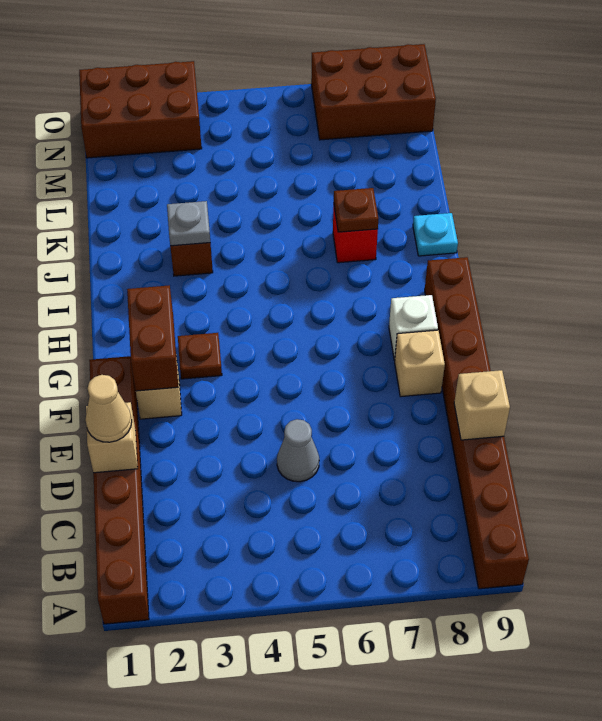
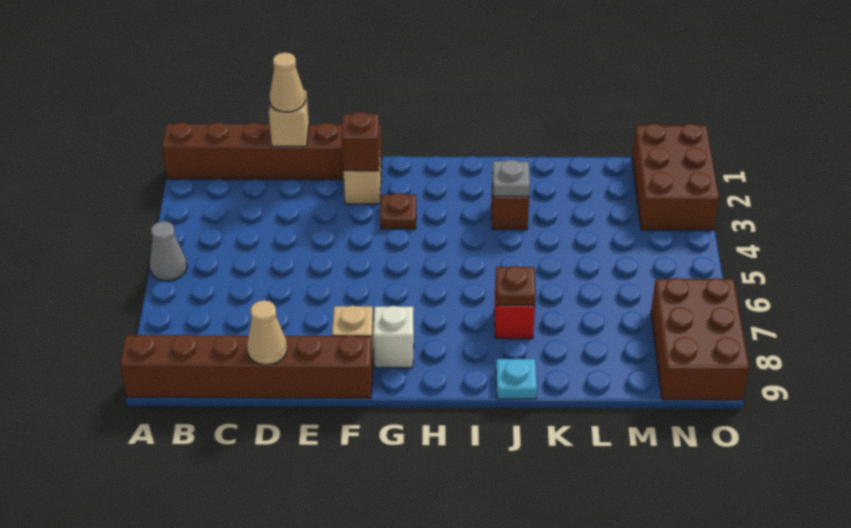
brown brick A9:H9 level 1 -> brown brick A9:F9 level 1
grey cone D5 level 1 -> grey cone A5 level 1
tan brick D9 level 2 -> tan cone D9 level 2
brown brick F2:G2 level 2 -> brown brick F2 level 2

